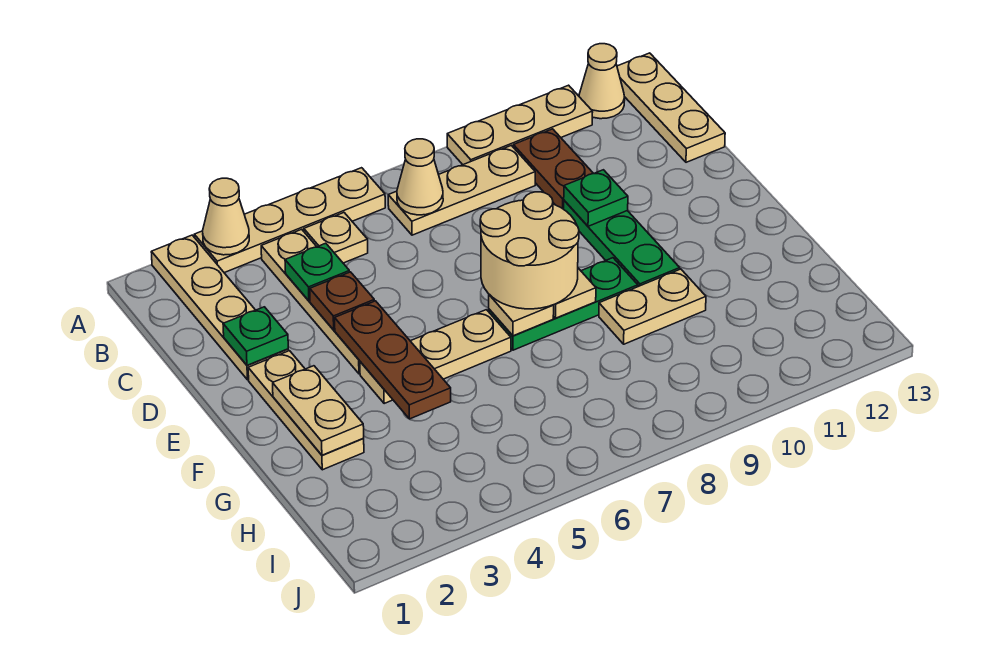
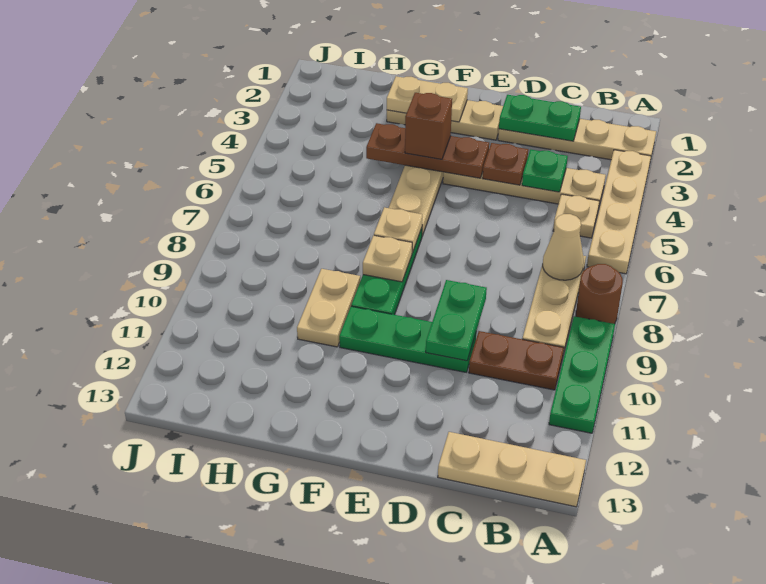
tan cone A3 level 2 -> none
none -> brown round brick A8 level 1
tan plate A9:A11 level 1 -> green plate A9:A11 level 1
tan cone A12 level 1 -> none
green plate D2 level 2 -> green plate C2:D2 level 2
green plate D10 level 2 -> green plate D9:D10 level 2
tan round brick E7:F8 level 3 -> none
none -> brown brick F4 level 3

